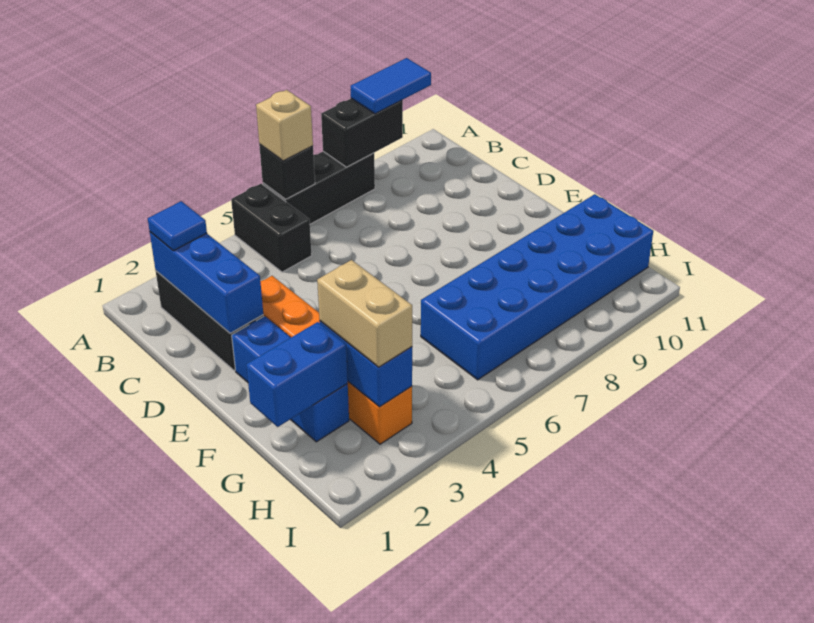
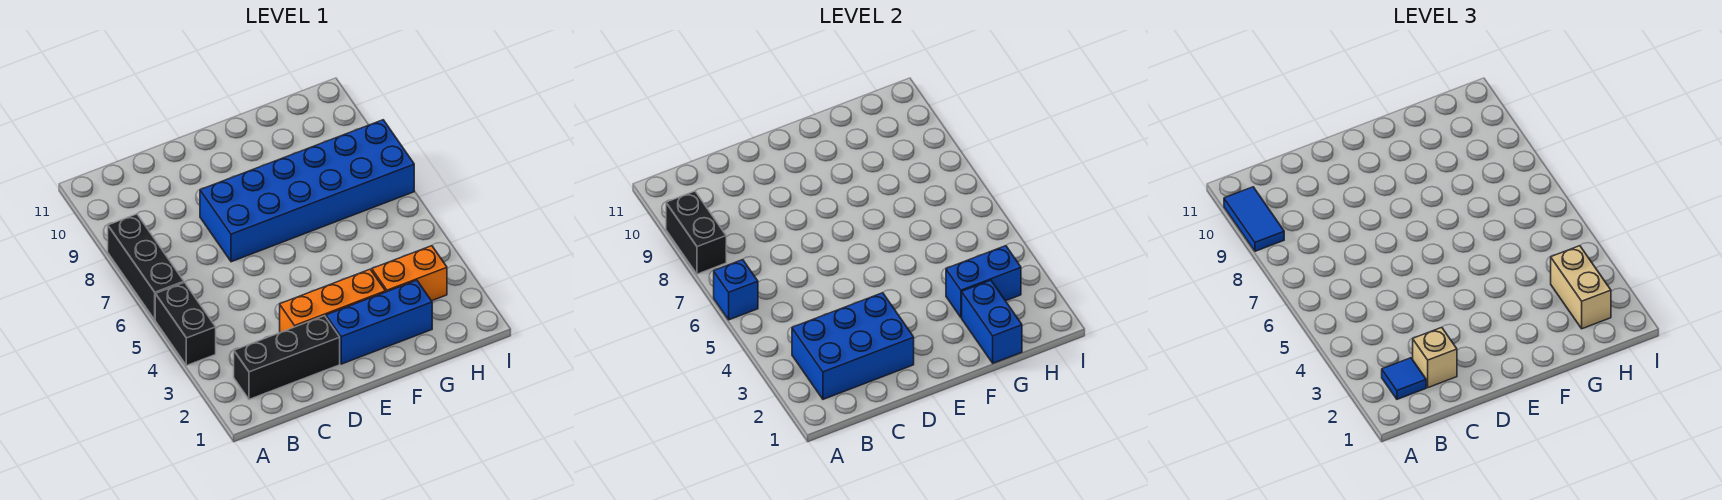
black brick A5:B5 level 1 -> black brick A4:A5 level 1
black brick A6 level 2 -> blue brick A6 level 2
tan brick A6 level 3 -> tan brick C2 level 3
blue brick B2:D2 level 2 -> blue brick B2:D3 level 2
tan brick G3:H3 level 3 -> tan brick H2:H3 level 3
blue brick G6:H11 level 1 -> blue brick D7:I8 level 1

